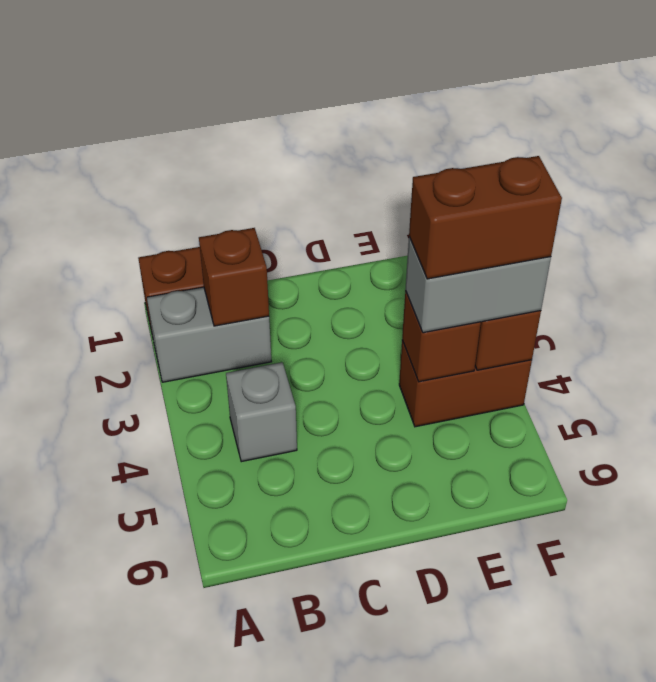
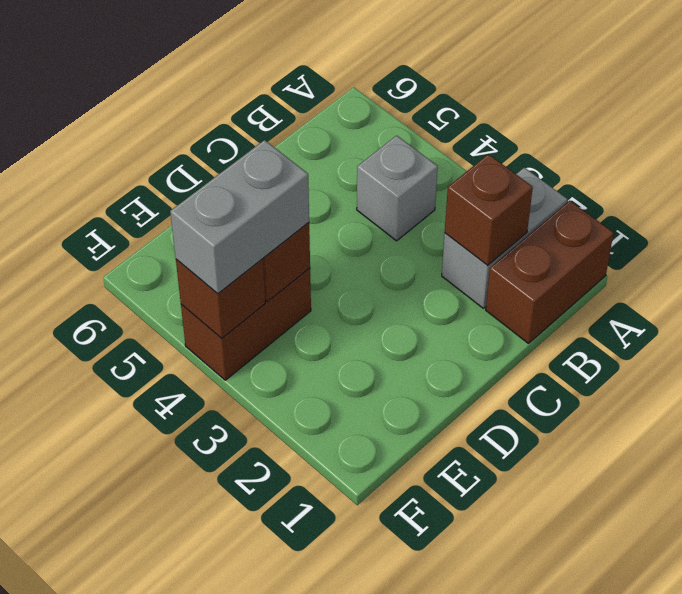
brown brick E4:F4 level 4 -> none

